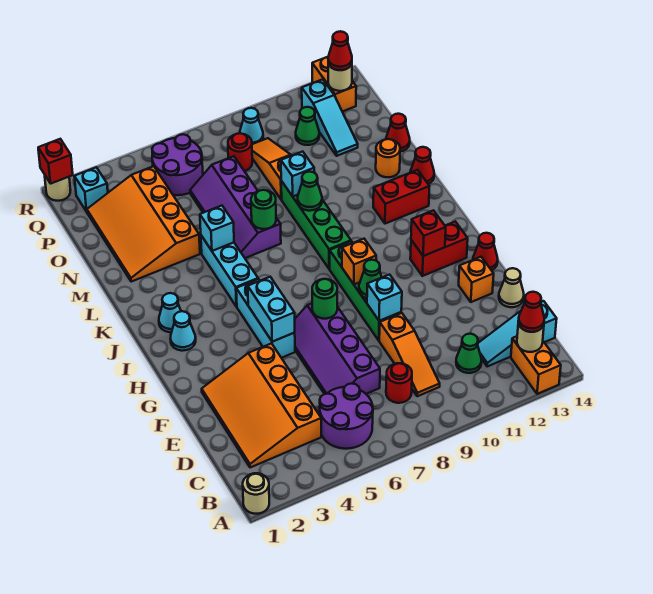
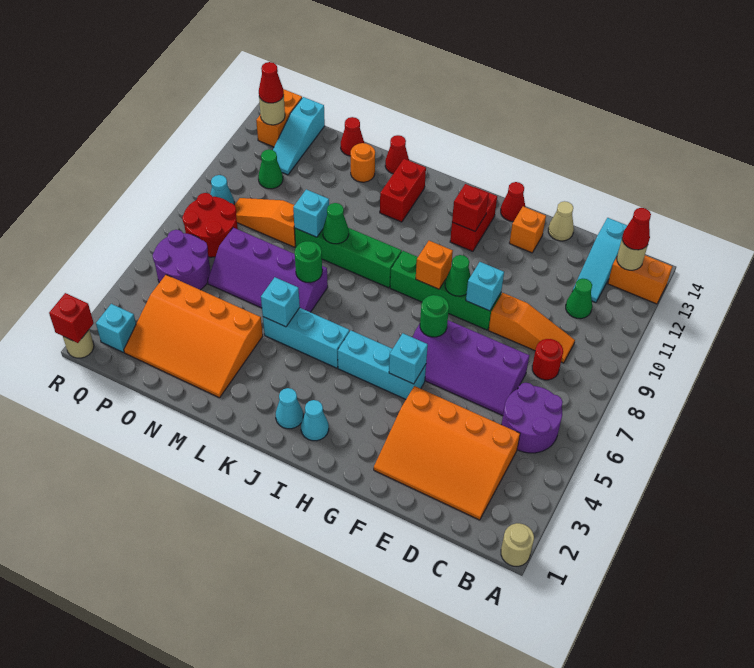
cyan brick G5:H5 level 2 -> cyan brick G5 level 2
cyan slope O12:Q12 level 1 top Q -> cyan slope P12:P14 level 1 top 14
red round brick P8 level 1 -> red round brick P7:Q8 level 1
orange brick Q13:R13 level 1 -> orange brick Q13:Q14 level 1

